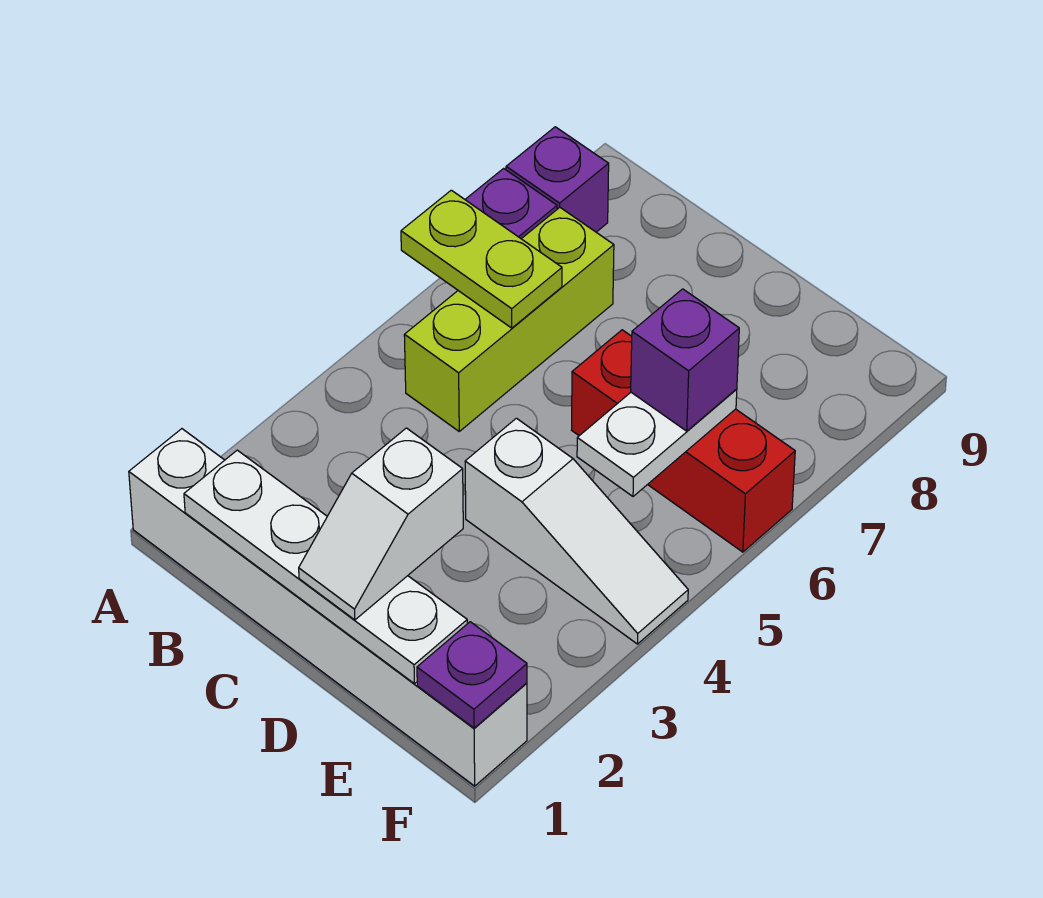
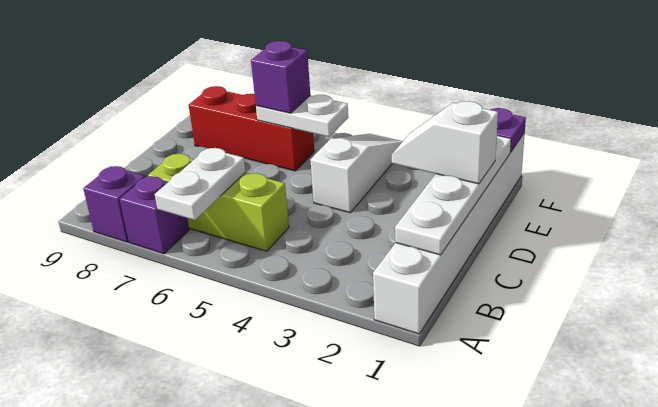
lime plate A6:B6 level 2 -> white plate A6:B6 level 2
white slope D1:D2 level 3 top 2 -> white slope D1:D2 level 3 top 1
red brick D6:F6 level 1 -> red brick E6:E8 level 1

